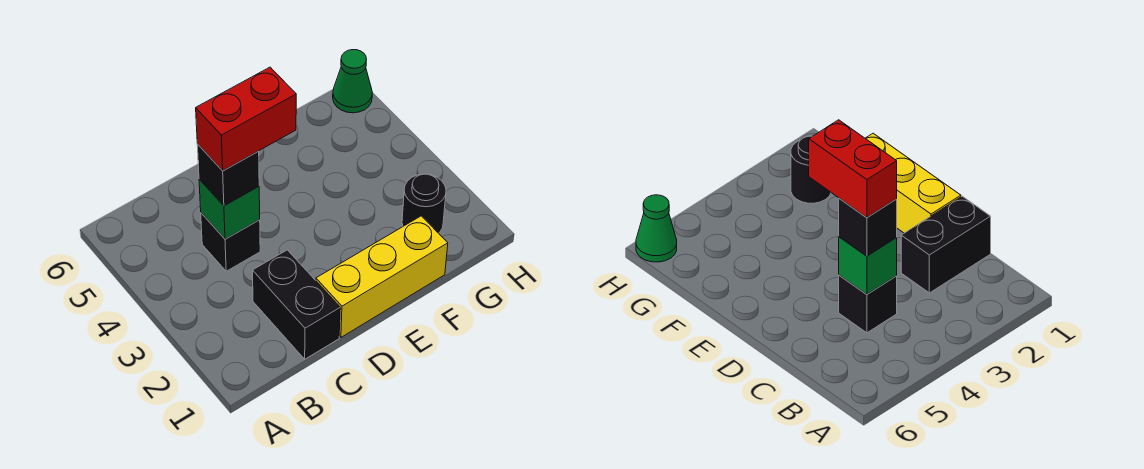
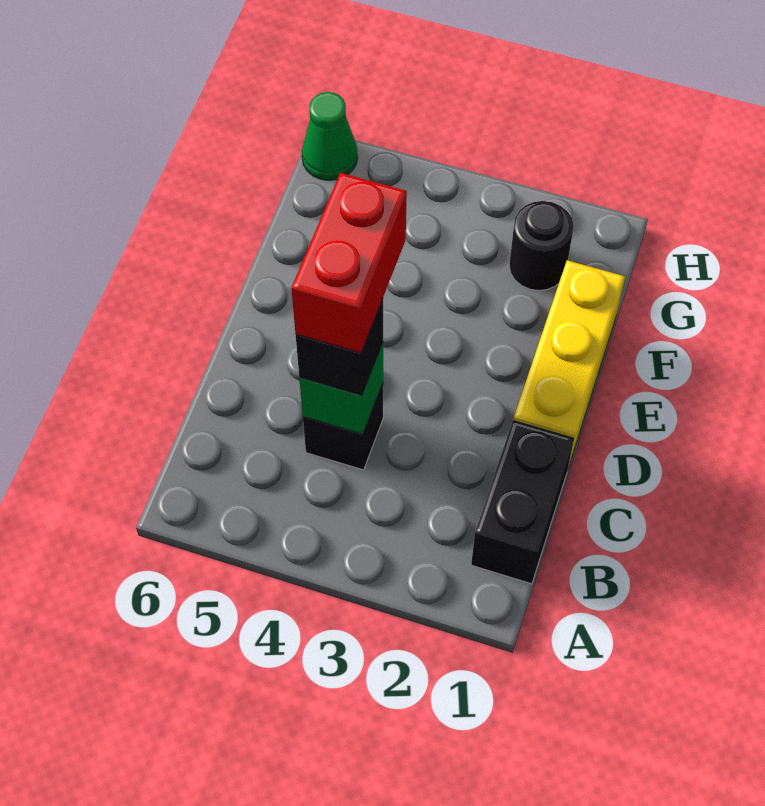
black brick C1:C2 level 1 -> black brick B1:C1 level 1

